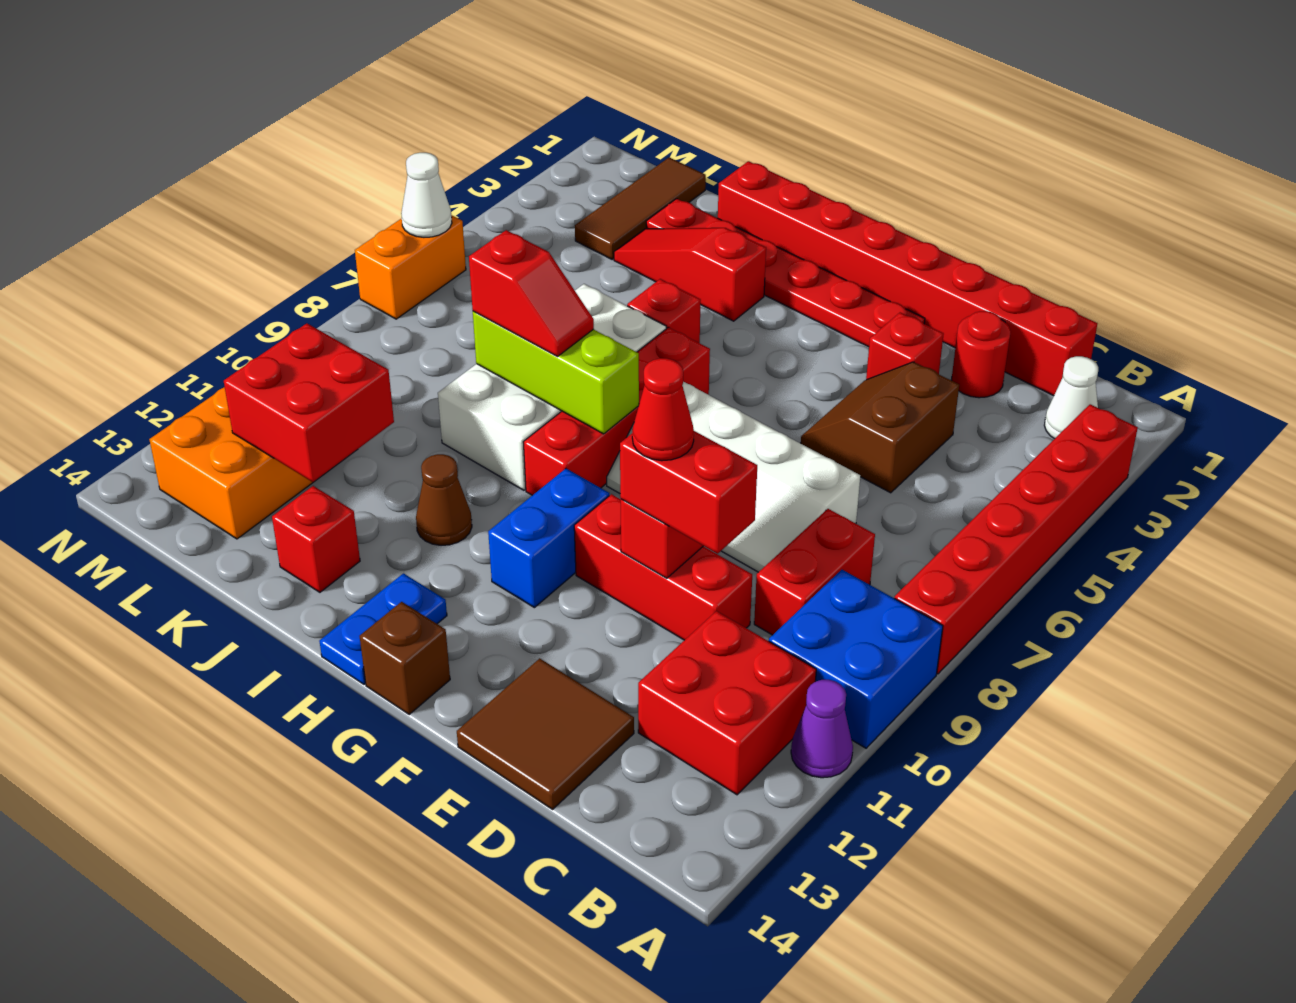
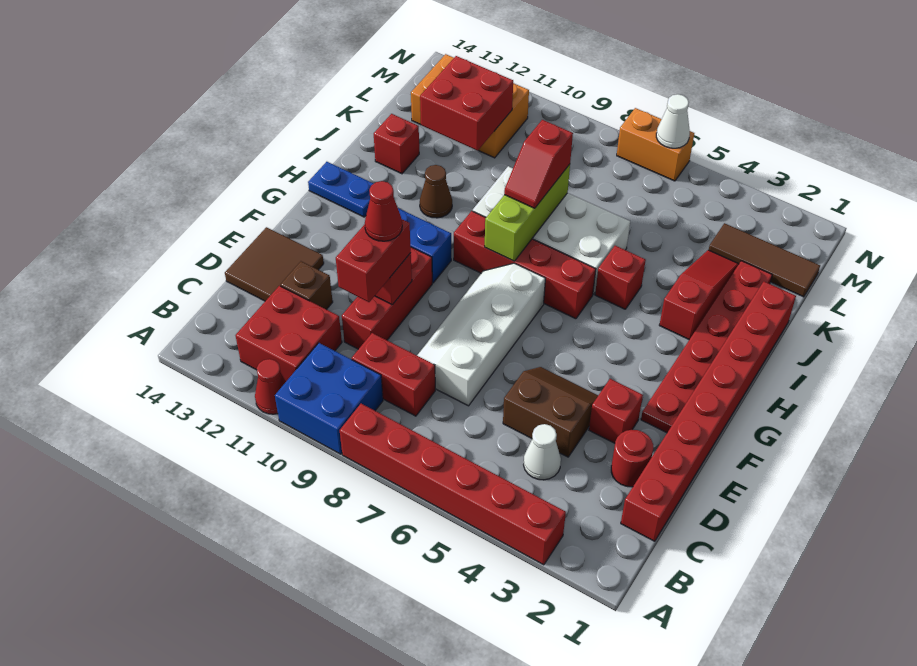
purple cone A11 level 1 -> red cone A11 level 1
white cone B2 level 1 -> white cone C4 level 1
brown brick G14 level 1 -> brown brick D12 level 1

